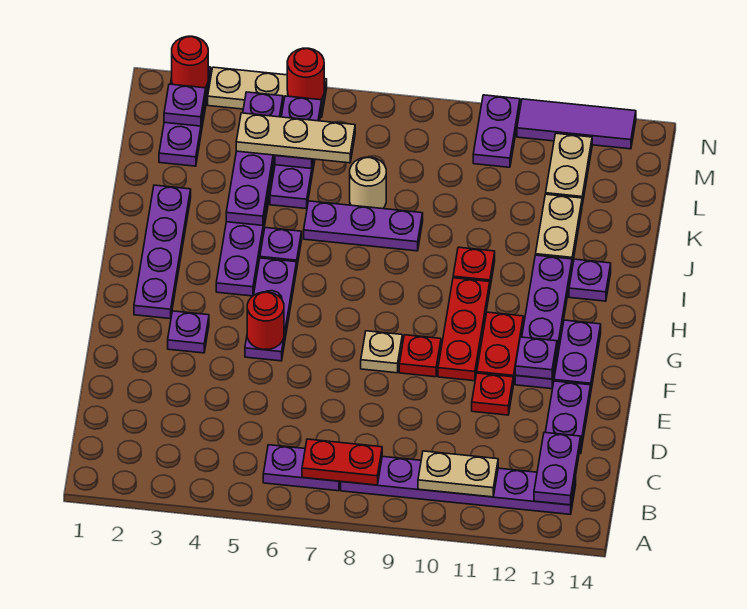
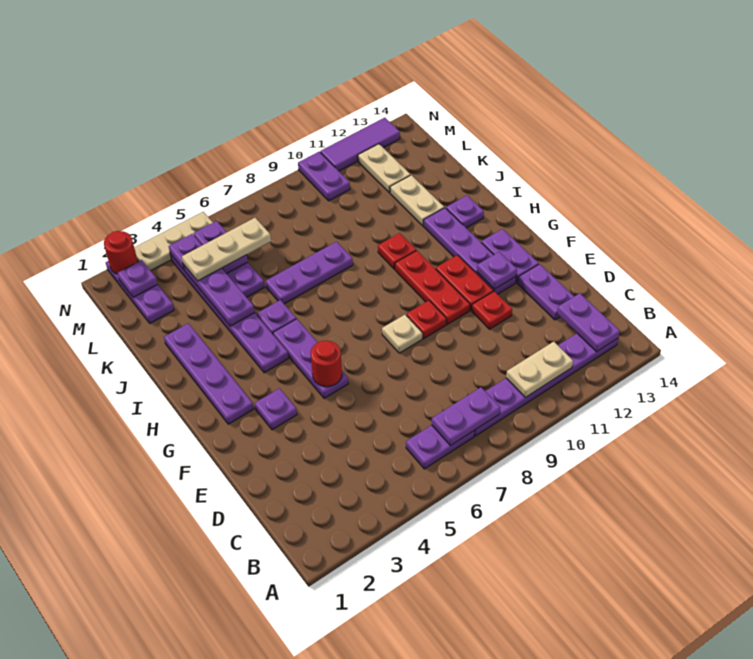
red plate B7:B8 level 2 -> purple plate B7:B8 level 2
tan round brick K7 level 1 -> none
red round brick N5 level 2 -> none

